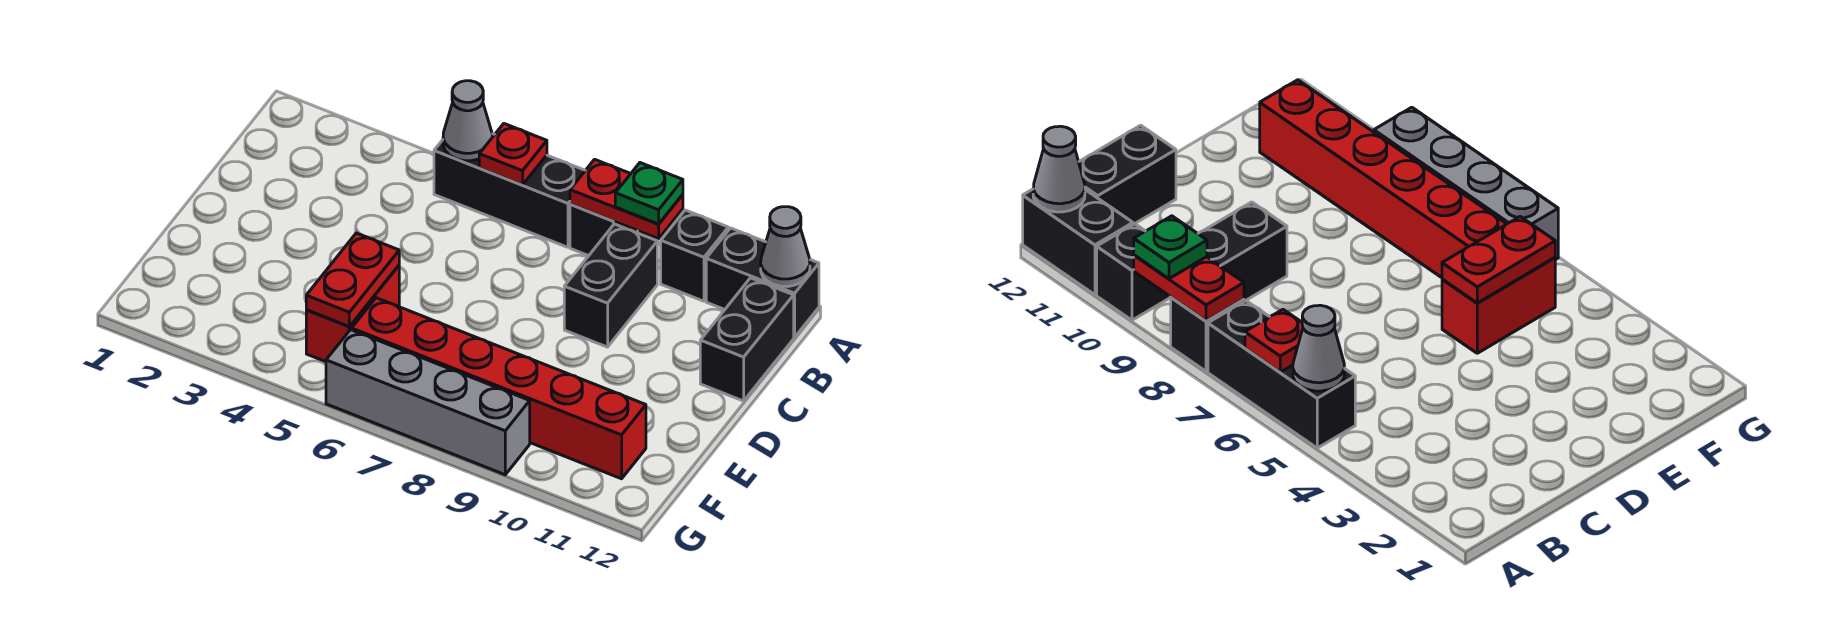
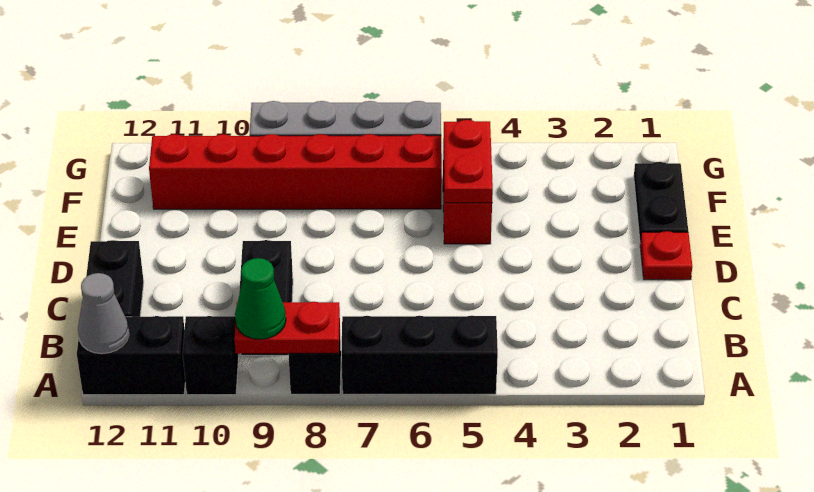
grey cone A5 level 2 -> none
red plate A6 level 2 -> red plate D1 level 1
green plate A9 level 3 -> green cone A9 level 3
none -> black plate E1:F1 level 1

